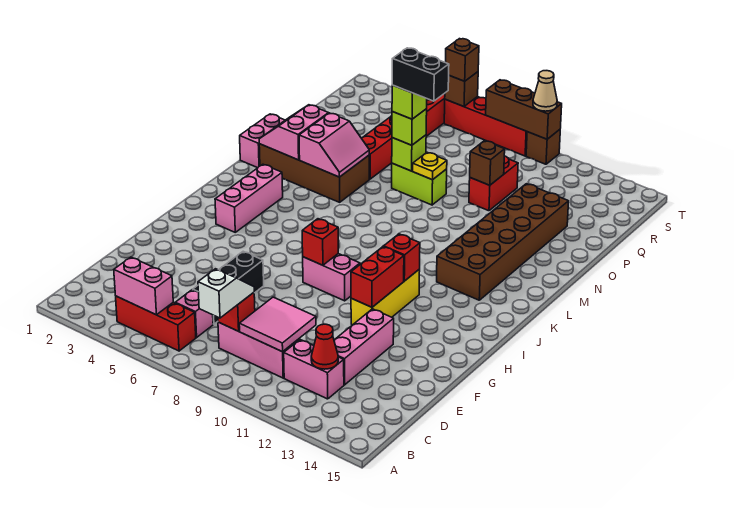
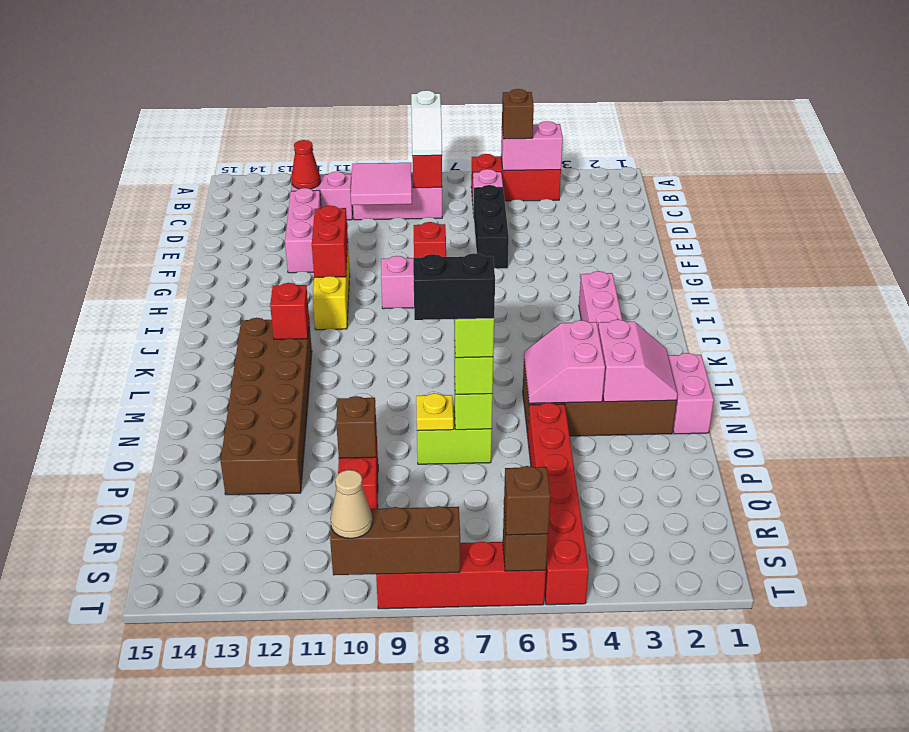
red brick I11 level 2 -> red brick K12 level 2
brown brick T10 level 1 -> brown brick B5 level 3

